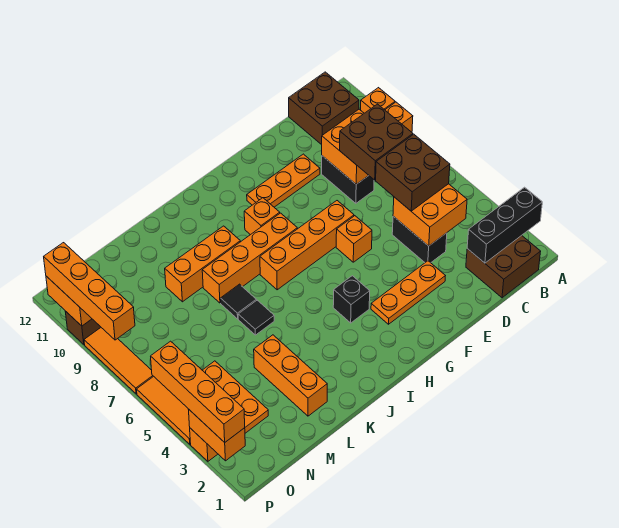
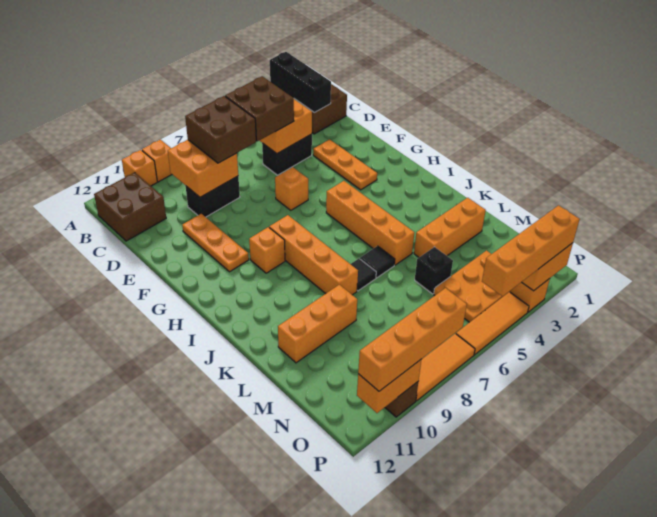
orange brick F7:I7 level 1 -> orange brick H5:K5 level 1
black brick H4 level 1 -> black brick M5 level 1
orange brick J9:L9 level 1 -> orange brick L9:L11 level 1

